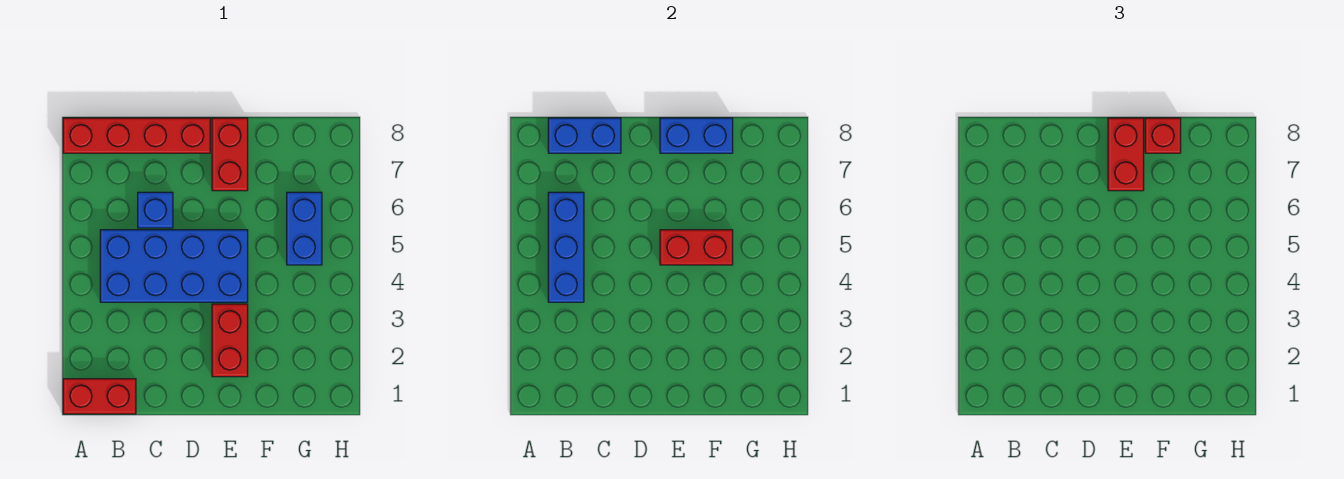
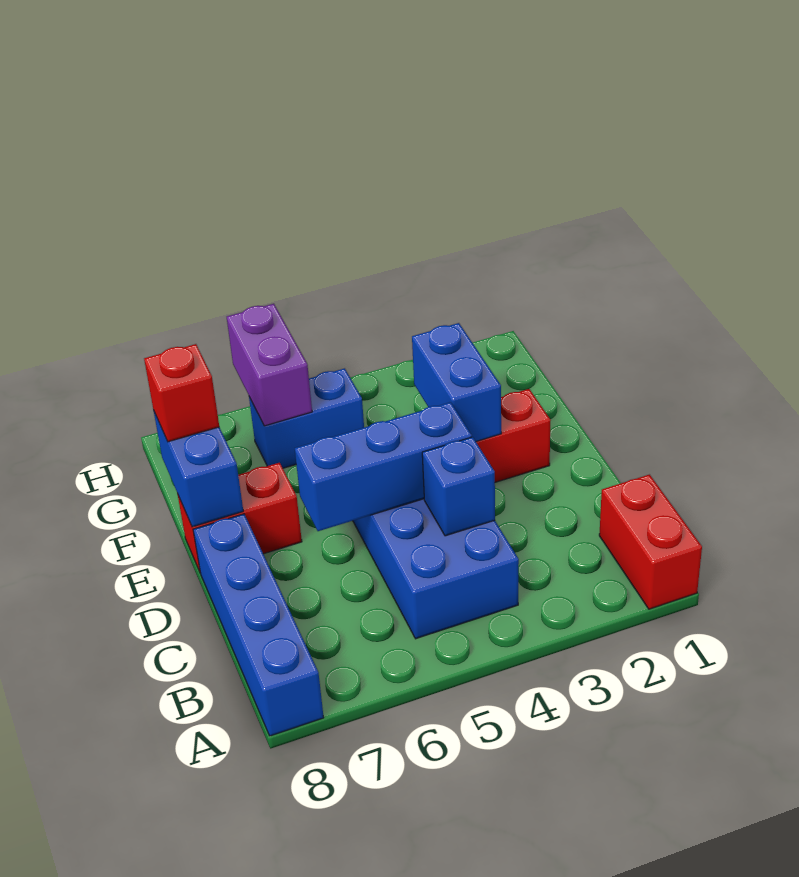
red brick A8:D8 level 1 -> blue brick A8:D8 level 1
blue brick B4:B6 level 2 -> blue brick D4:D6 level 2
blue brick B8:C8 level 2 -> blue brick E3:F3 level 2
blue brick C6 level 1 -> blue brick C4 level 2
red brick E5:F5 level 2 -> none
red brick E7:E8 level 3 -> none
none -> purple brick G6:H6 level 2

